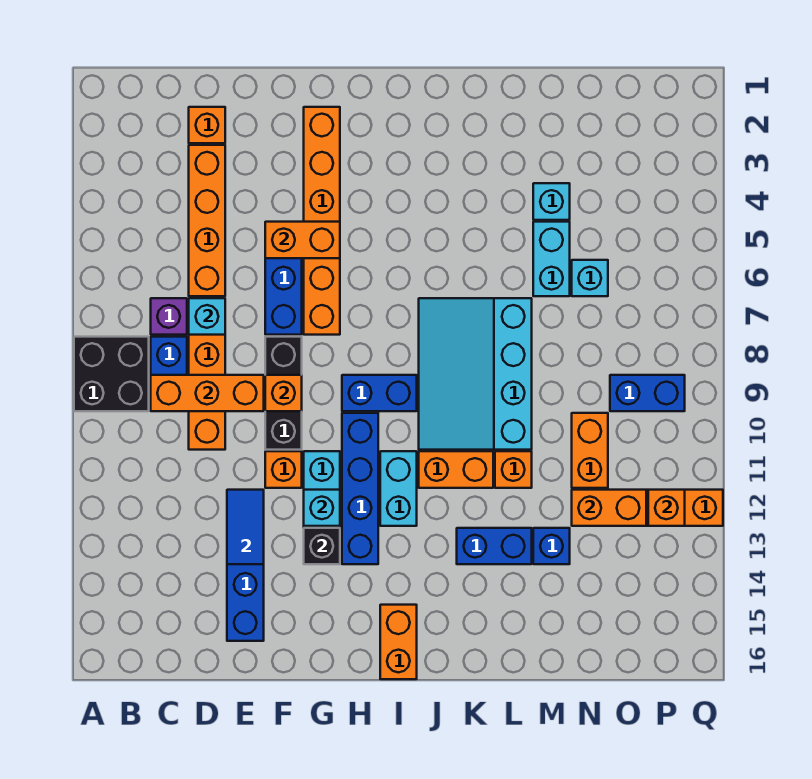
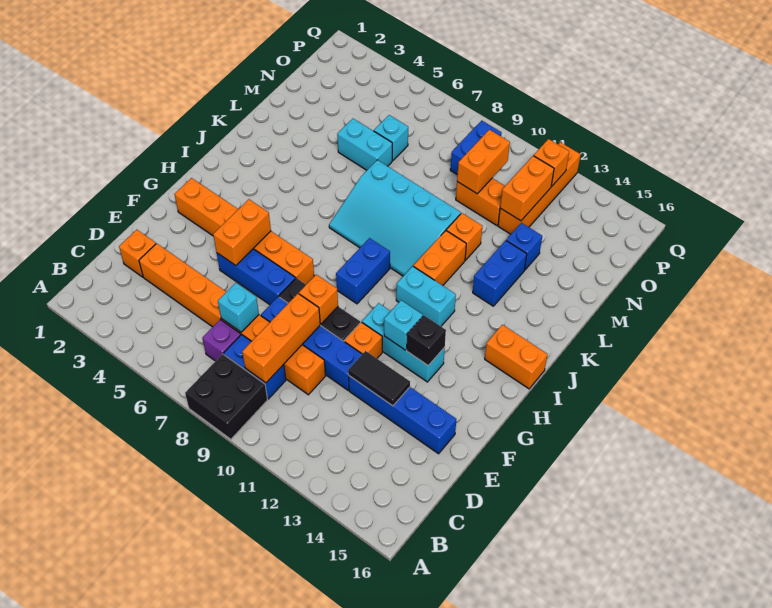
blue tile E12:E13 level 2 -> black tile E12:E13 level 2
blue brick H10:H13 level 1 -> blue brick E8:E11 level 1
cyan brick M4 level 1 -> none
none -> orange brick N10:O10 level 2

